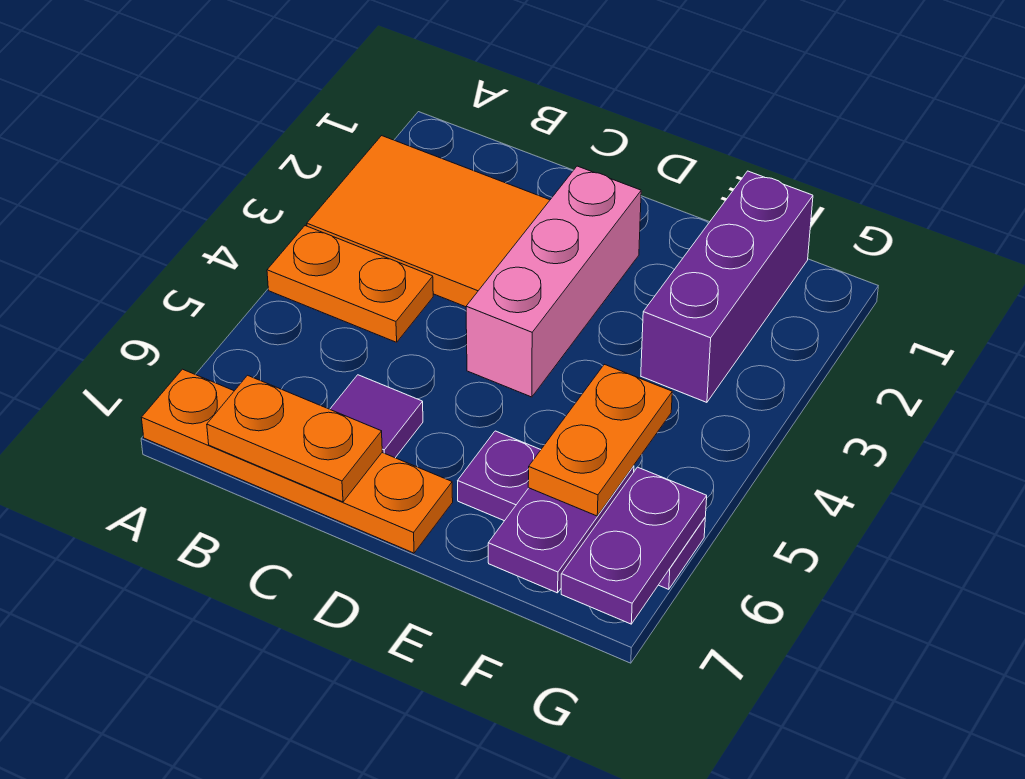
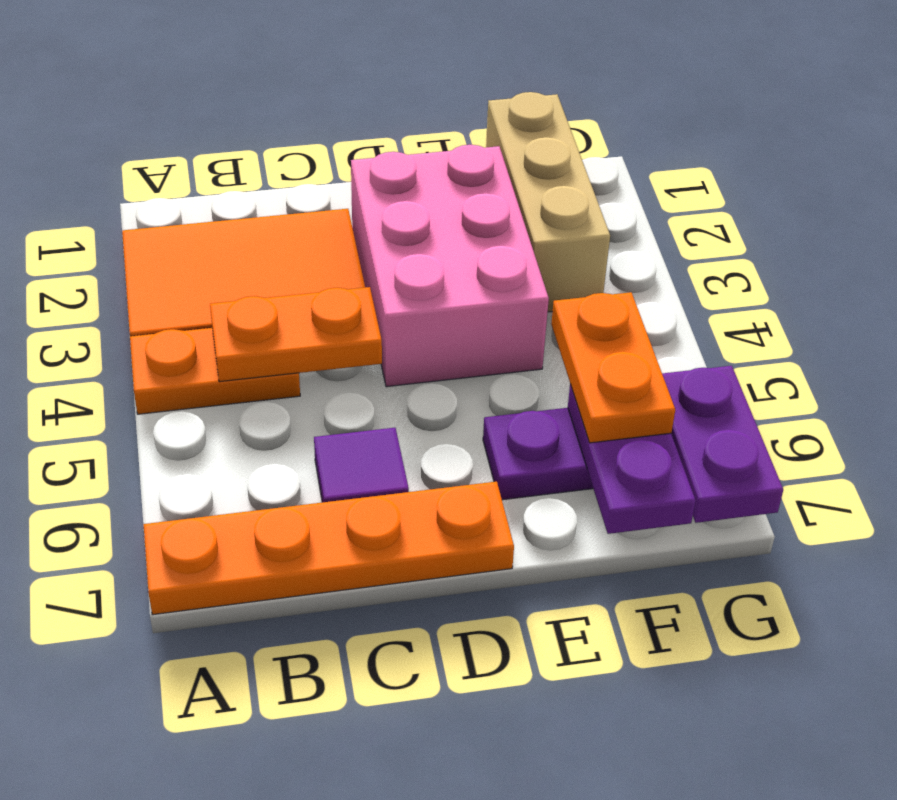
orange plate B7:C7 level 2 -> orange plate B4:C4 level 2
pink brick D2:D4 level 1 -> pink brick D2:E4 level 1
purple brick F1:F3 level 1 -> tan brick F1:F3 level 1

